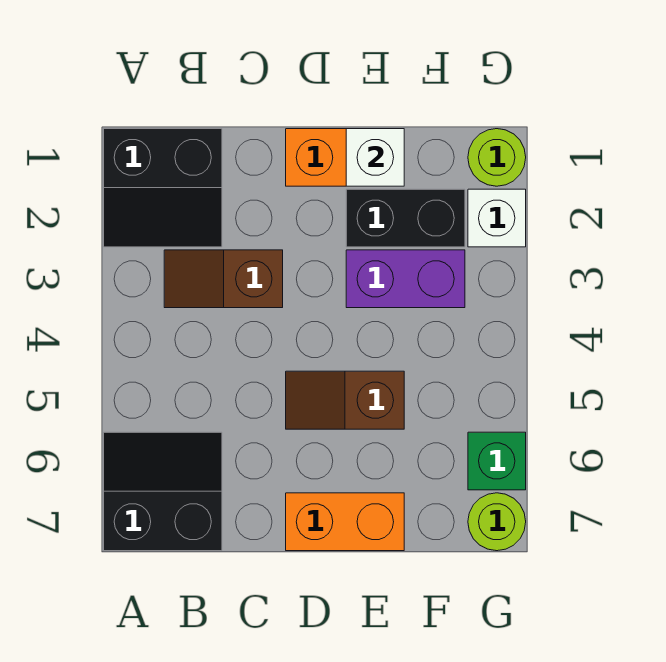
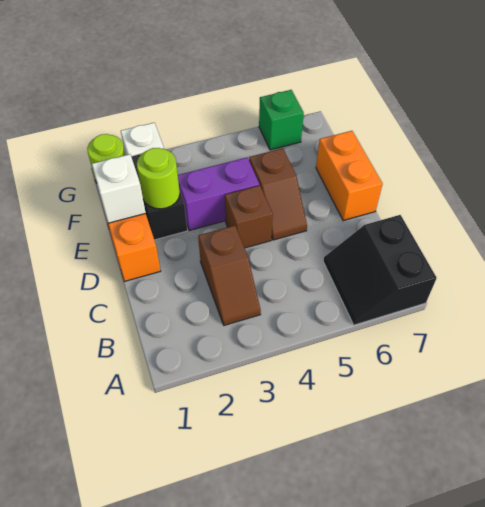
black slope A1:B2 level 1 top 1 -> none
none -> brown brick D4 level 1
purple brick E3:F3 level 1 -> purple brick E3:E4 level 1
lime round brick G7 level 1 -> lime round brick E2 level 2

